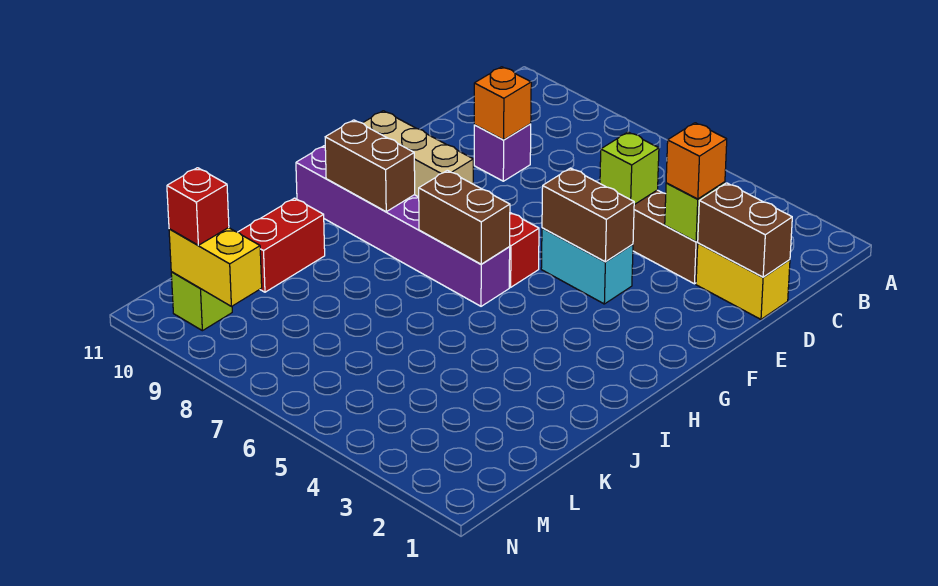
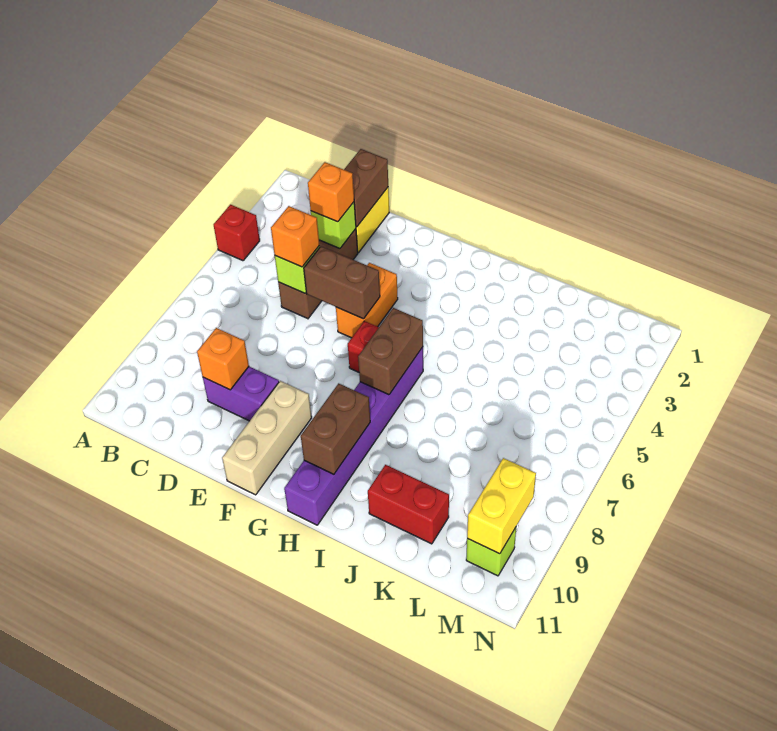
none -> orange brick D5 level 3
purple brick D9 level 1 -> purple brick D9:E9 level 1
cyan brick F4:F5 level 1 -> orange brick F4:F5 level 1
brown brick F4:F5 level 2 -> brown brick E5:F5 level 2
red brick M10 level 3 -> red brick A4 level 1

